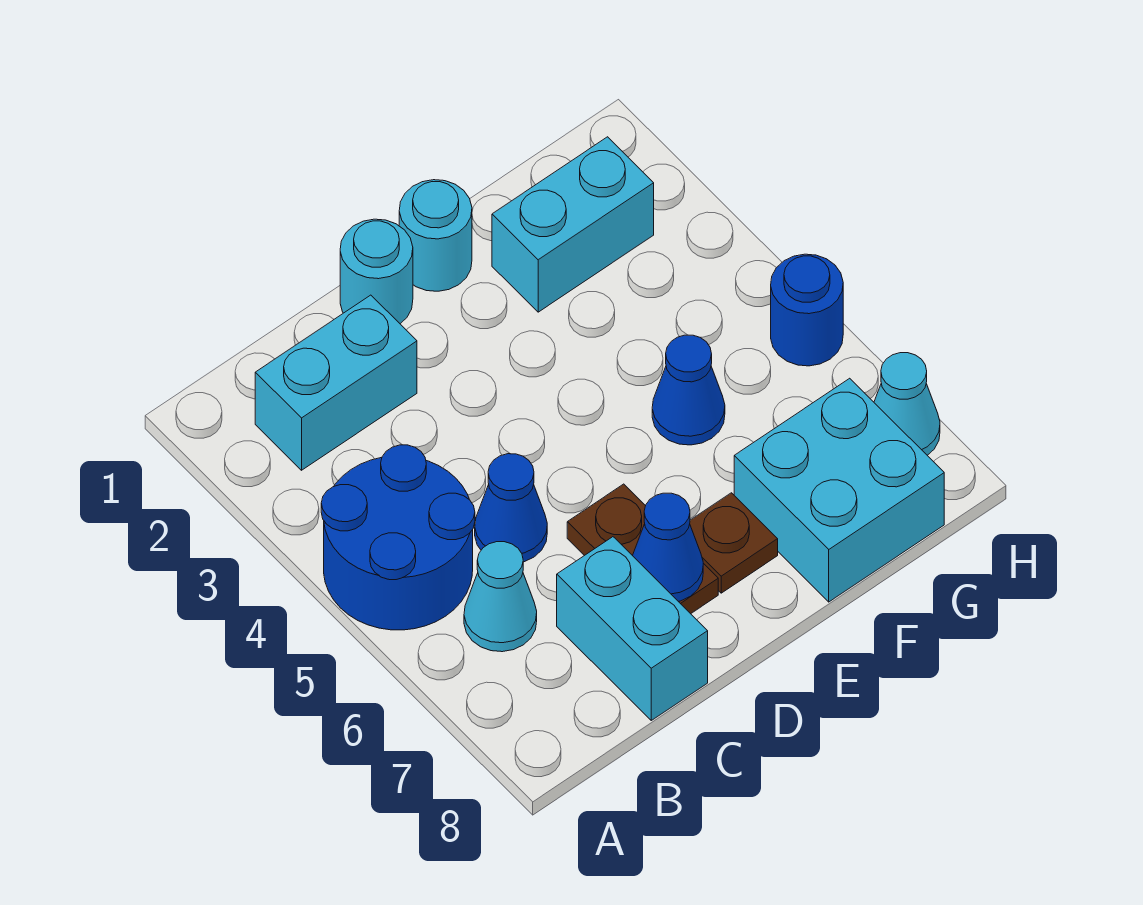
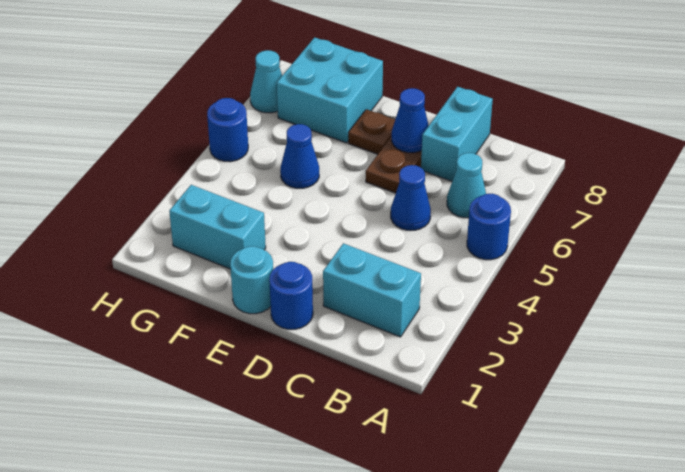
blue round brick A4:B5 level 1 -> blue round brick A5 level 1
cyan round brick D1 level 1 -> blue round brick D1 level 1

